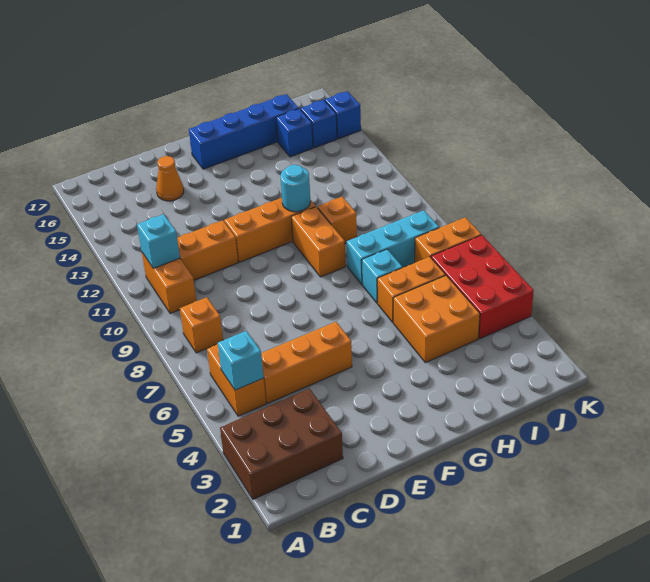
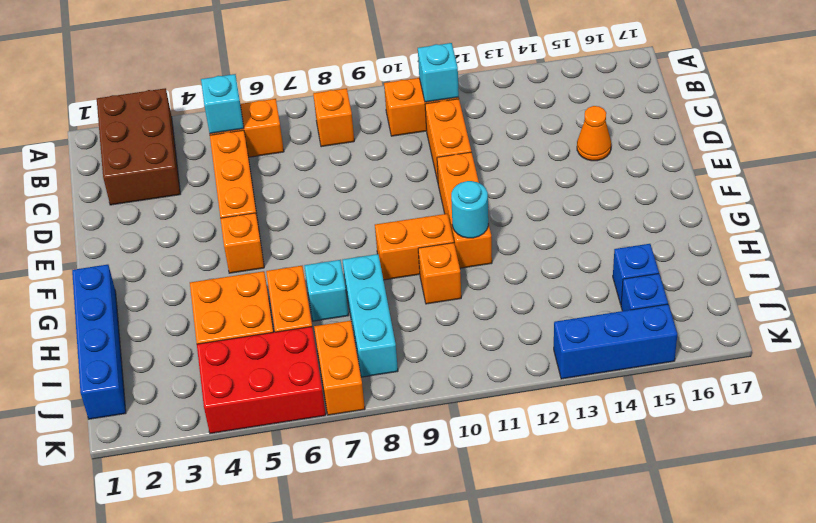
none -> orange brick F5 level 1
blue brick F16:I16 level 1 -> blue brick G1:J1 level 1
blue brick K15 level 1 -> blue brick K13:K15 level 1

